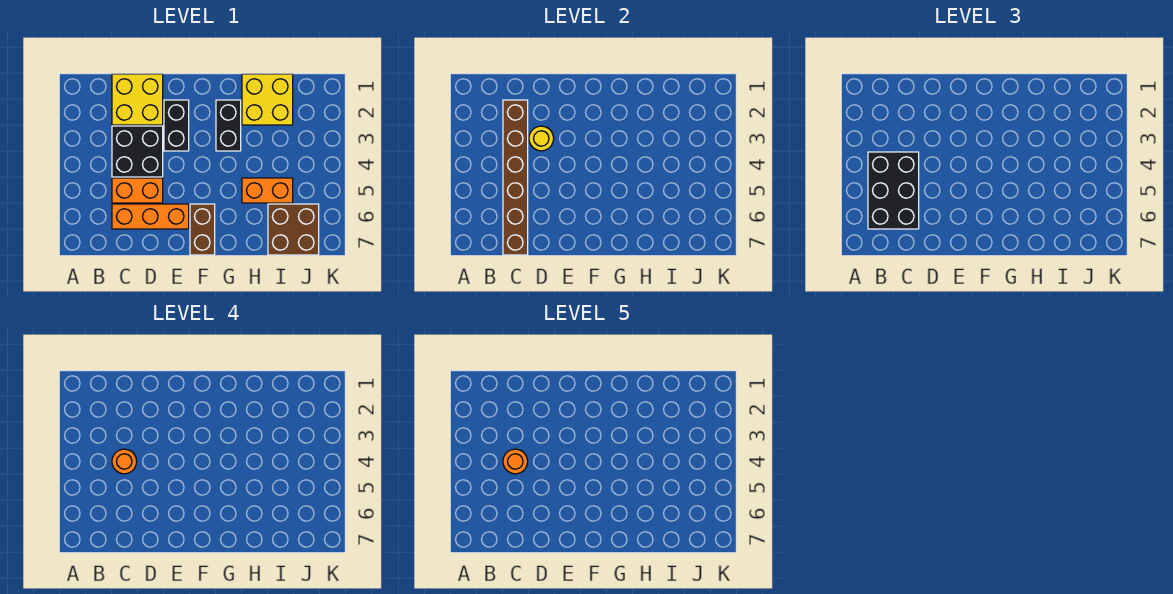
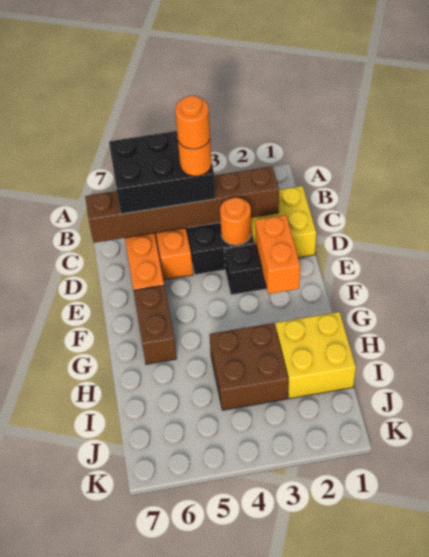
yellow round brick D3 level 2 -> orange round brick D3 level 2
brown brick F6:F7 level 1 -> brown brick F6:G6 level 1
black brick G2:G3 level 1 -> none
orange brick H5:I5 level 1 -> orange brick E2:F2 level 2
brown brick I6:J7 level 1 -> brown brick H3:I4 level 1

